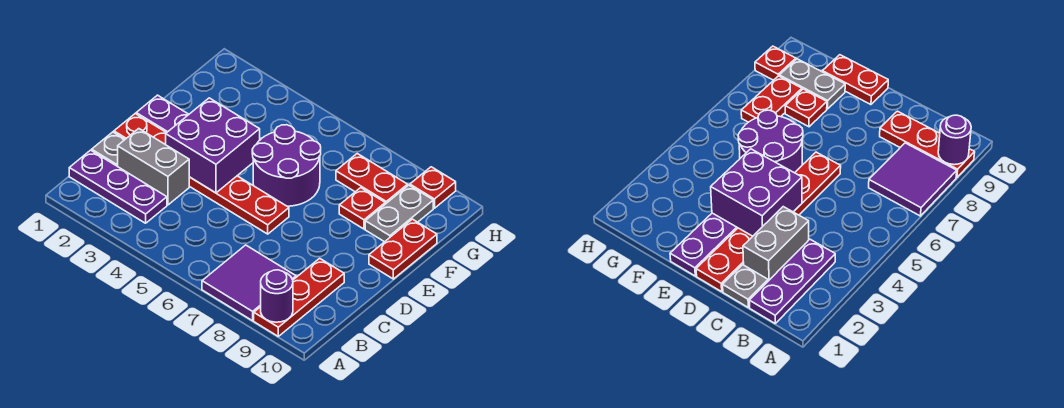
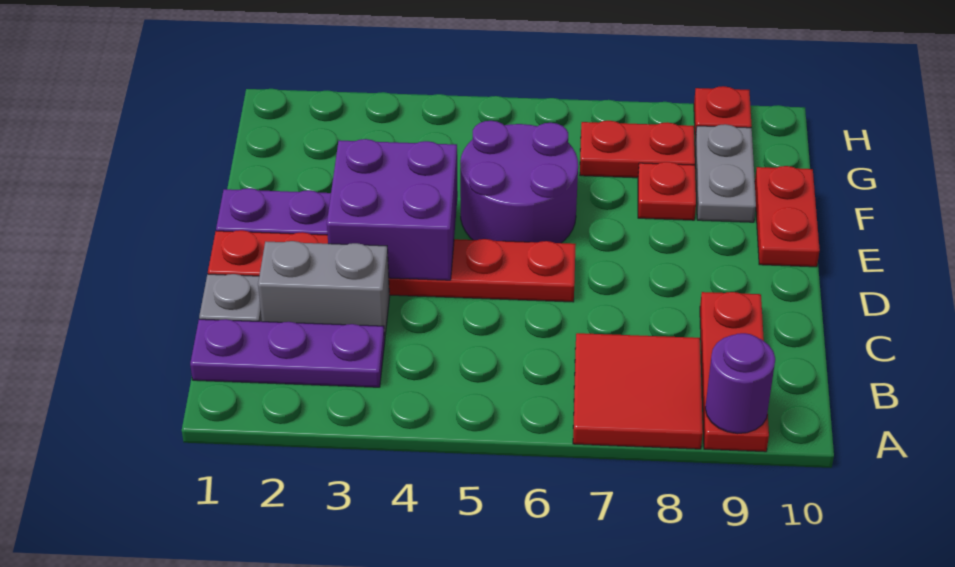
purple tile A7:B8 level 1 -> red tile A7:B8 level 1

